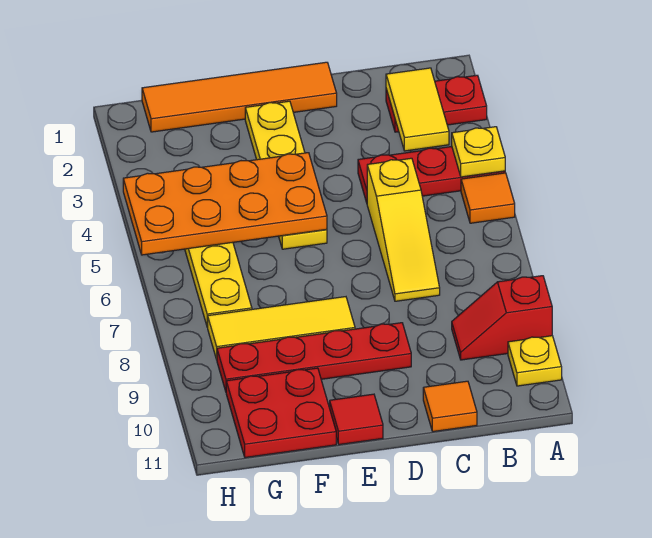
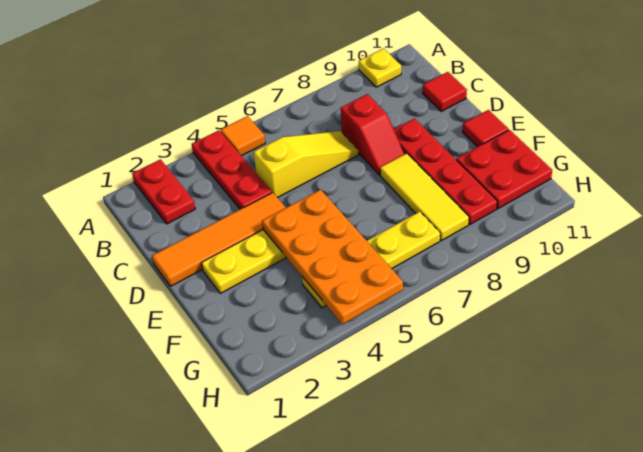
yellow plate A4 level 2 -> none
red slope A9:B9 level 1 top A -> red slope C8:D8 level 1 top C
yellow tile B2:B3 level 2 -> none
orange tile C11 level 1 -> red tile C11 level 1
orange tile D1:G1 level 1 -> orange tile D1:D4 level 1

